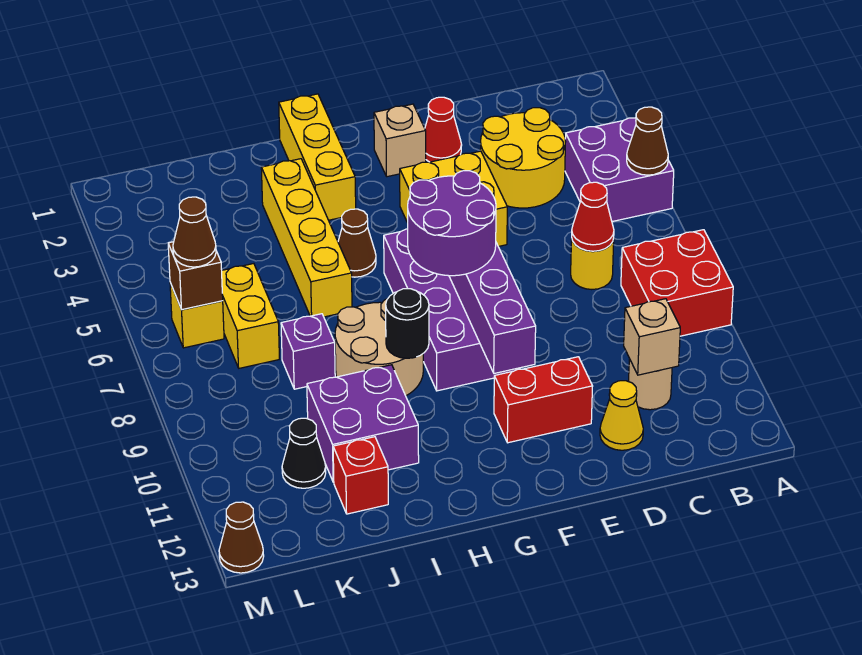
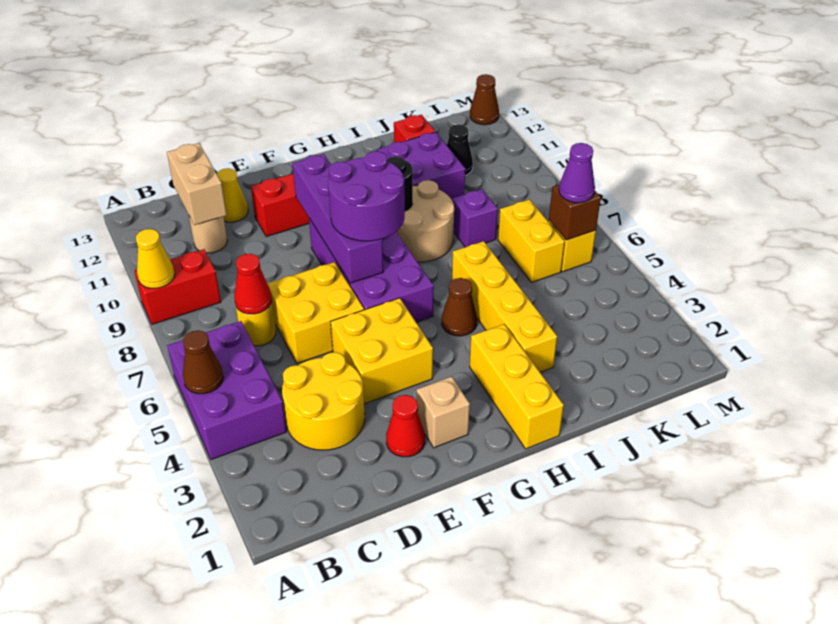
purple brick A4:B5 level 1 -> purple brick A4:B6 level 1
red brick A8:B9 level 1 -> red brick A9:B9 level 1
none -> yellow cone A9 level 2
tan brick C11 level 2 -> tan brick C11:C12 level 2
none -> yellow brick D6:E7 level 1
brown cone L6 level 3 -> purple cone L6 level 3

